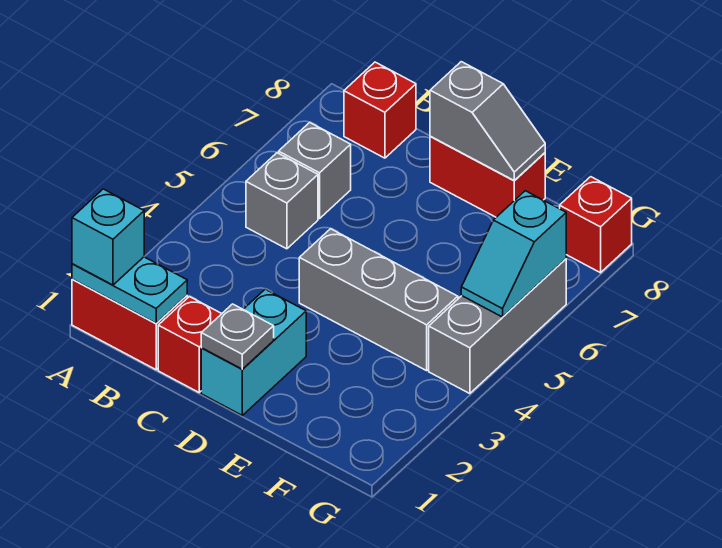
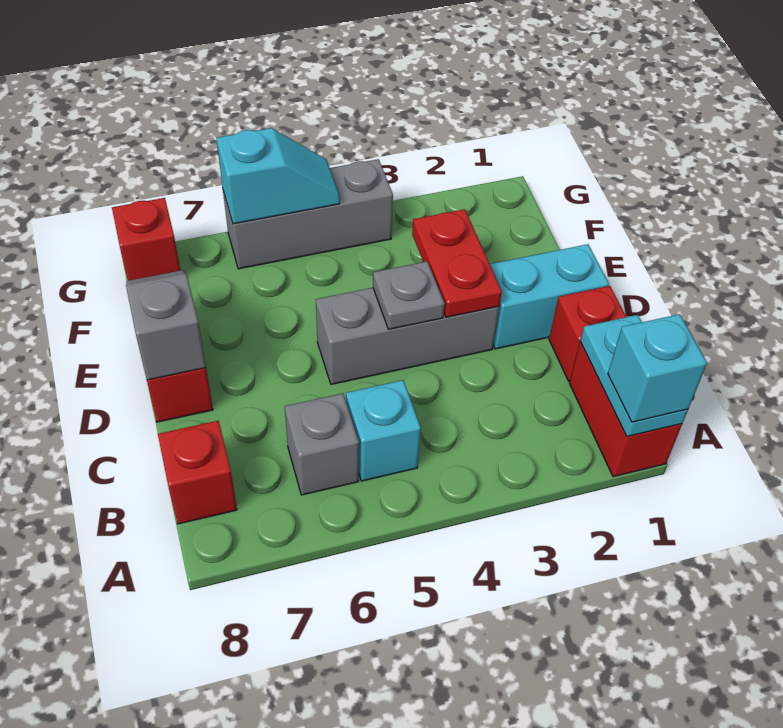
grey brick B5 level 1 -> cyan brick B5 level 1
grey plate D1 level 2 -> grey plate D4 level 2
none -> red plate D3:E3 level 2
grey brick D4:F4 level 1 -> grey brick D3:D5 level 1

